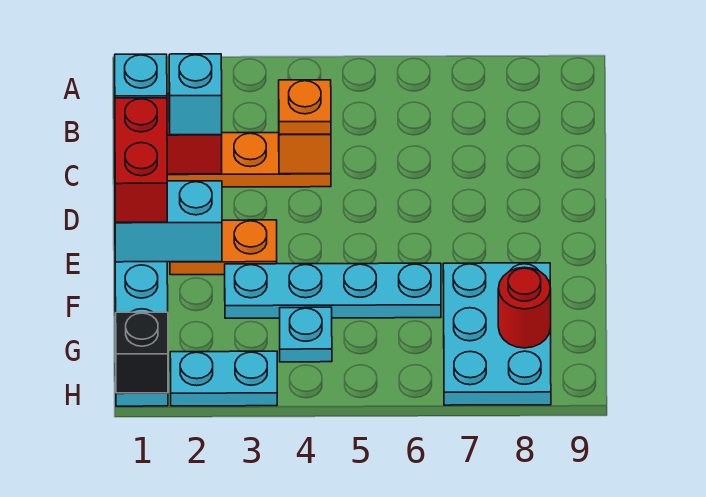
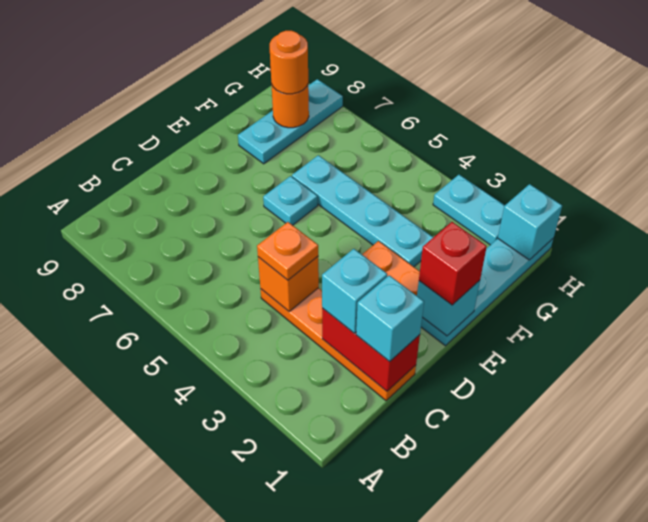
red brick D1:E1 level 3 -> red brick E1 level 3
cyan brick E1:E2 level 2 -> cyan brick E1 level 2
cyan plate F7:H8 level 1 -> cyan plate F8:H8 level 1
cyan plate G4 level 1 -> cyan plate E6 level 1
red round brick G8 level 2 -> orange round brick G8 level 2
none -> orange round brick G8 level 3
black brick H1 level 2 -> cyan brick H1 level 2

